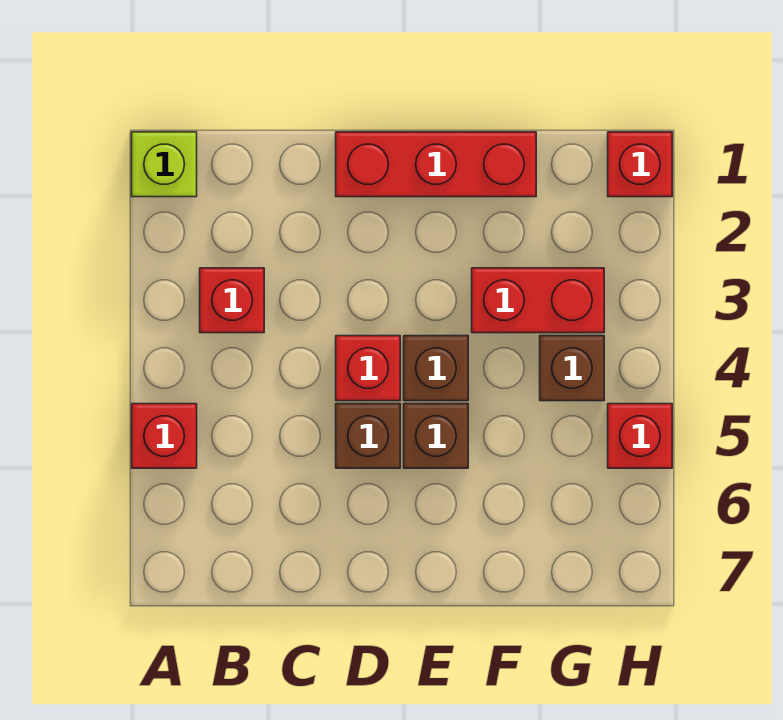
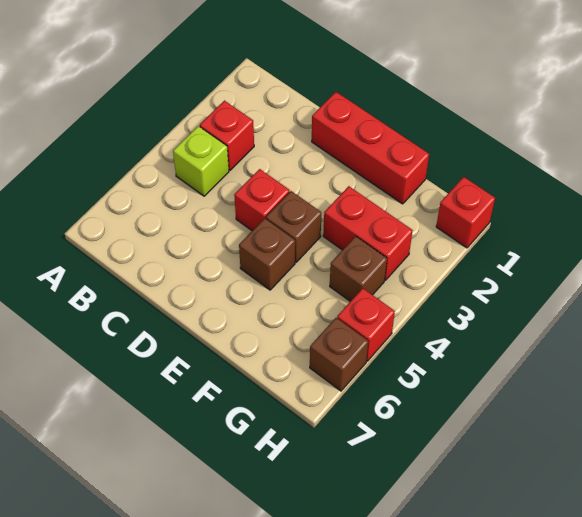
lime brick A1 level 1 -> lime brick B4 level 1
red brick A5 level 1 -> none
brown brick D5 level 1 -> brown brick H6 level 1

